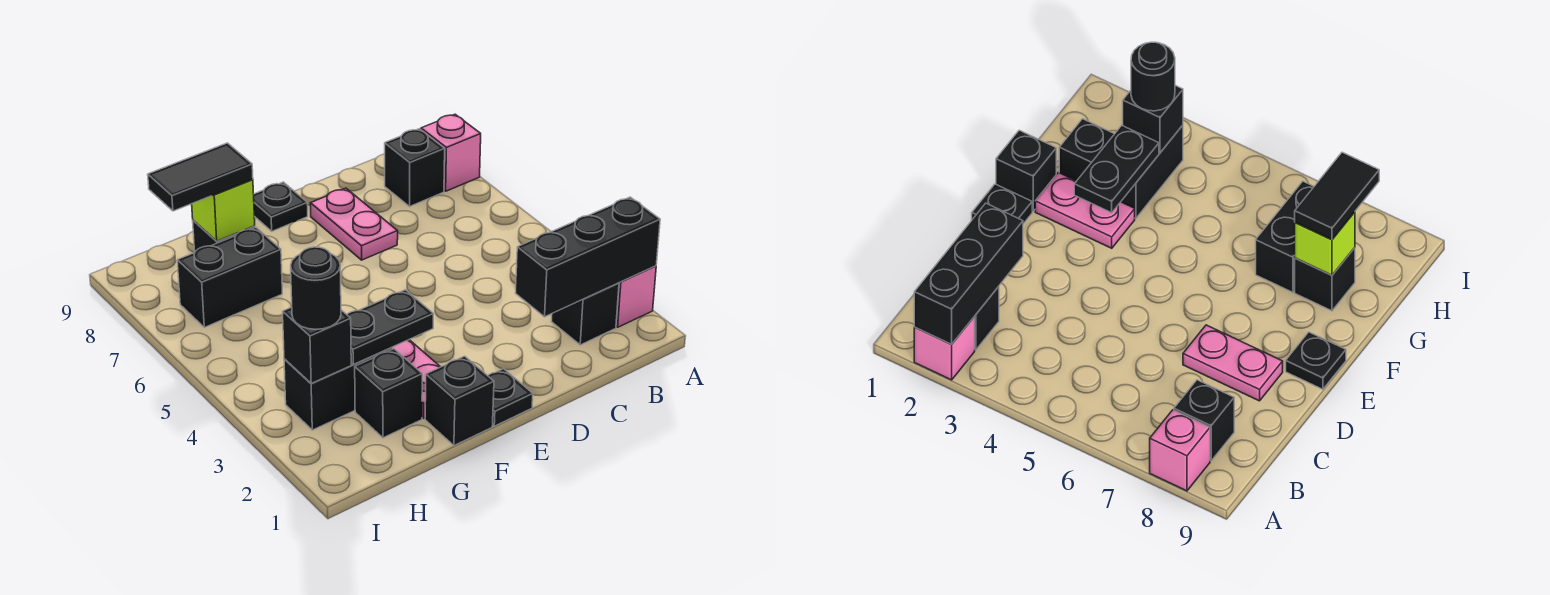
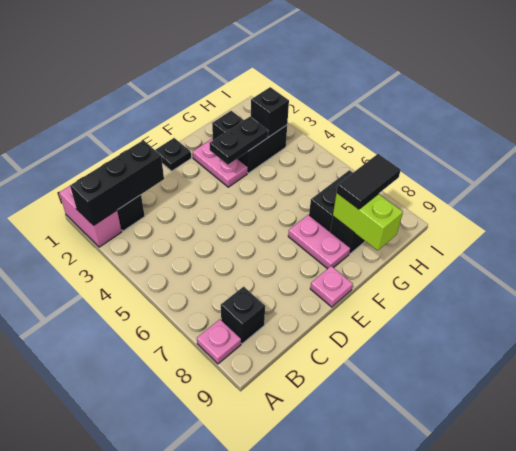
pink brick A2 level 1 -> pink brick A1:A2 level 1
pink brick A8 level 1 -> pink plate A8 level 1
pink plate D7:D8 level 1 -> pink plate F7:F8 level 1
black plate E9 level 1 -> pink plate E9 level 1
black brick F1 level 1 -> none
lime brick G8 level 2 -> lime brick G8:G9 level 2
black round brick H3 level 3 -> none

